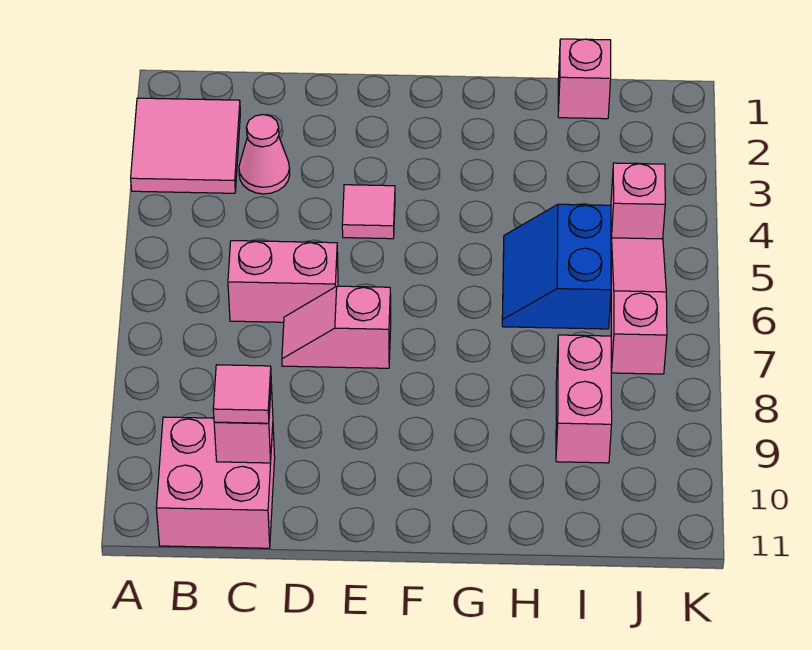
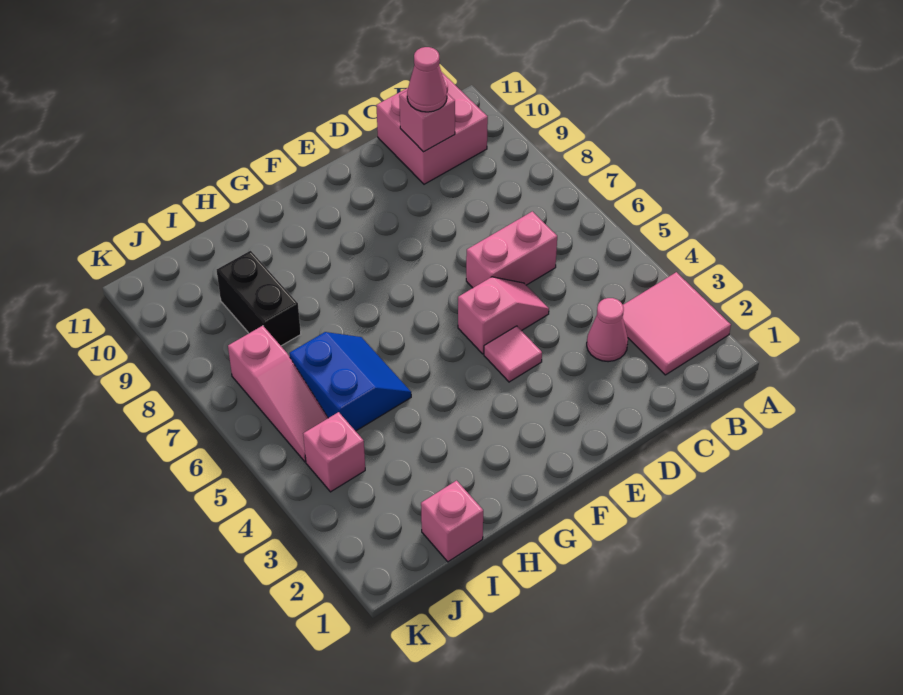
pink tile C10 level 3 -> pink cone C10 level 3
pink slope D7:E7 level 1 top E -> pink slope D5:E5 level 1 top E
pink brick I8:I9 level 1 -> black brick I8:I9 level 1

